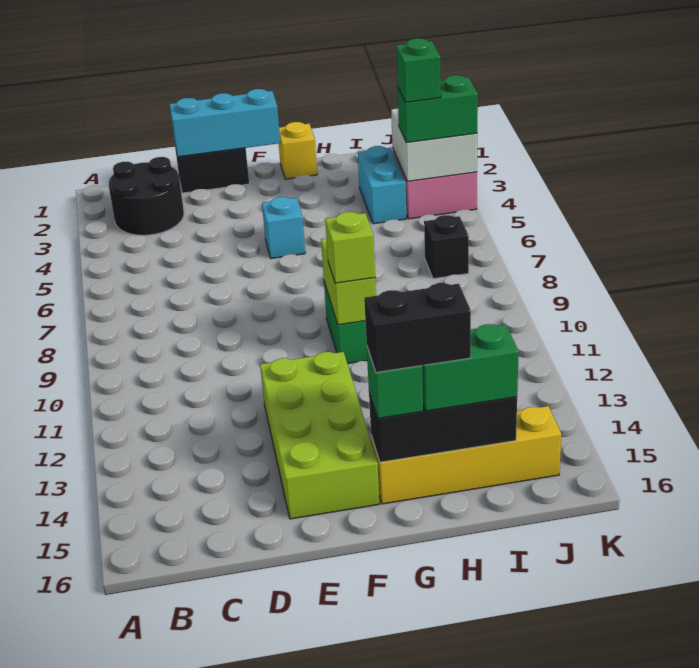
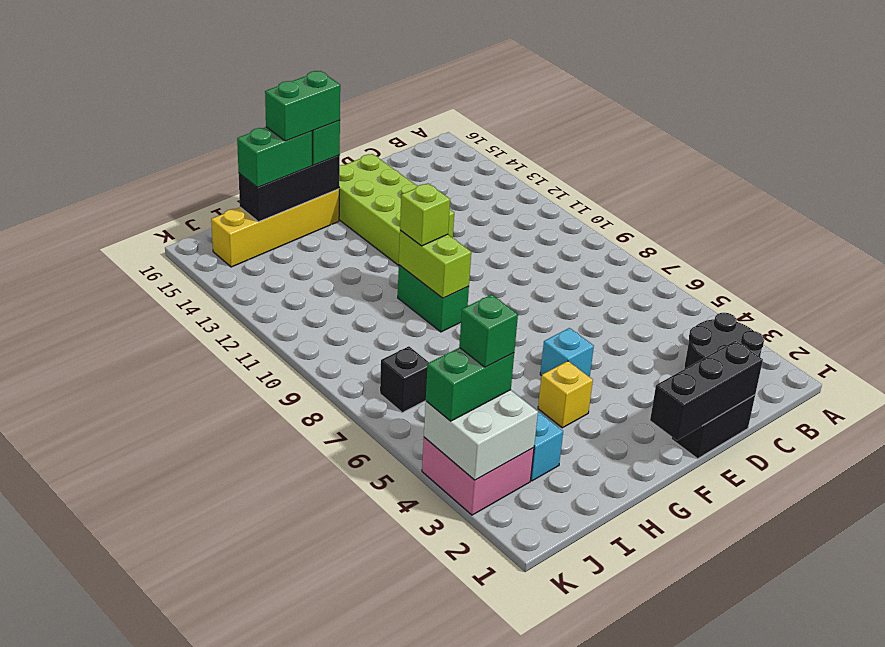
cyan brick D1:F1 level 2 -> black brick D1:F1 level 2
yellow brick G1 level 1 -> yellow brick G4 level 1
black brick G15:H15 level 4 -> green brick G15:H15 level 4

